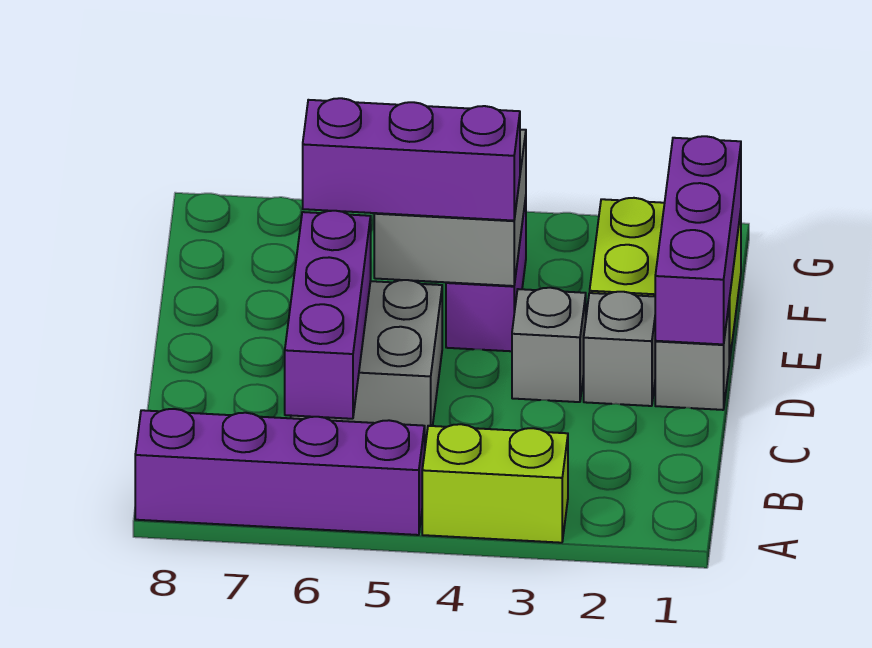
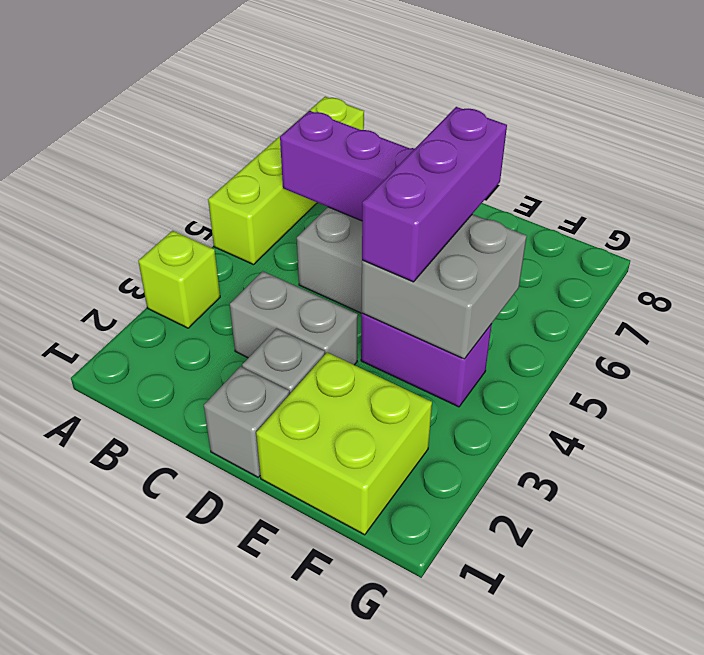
lime brick A3:A4 level 1 -> lime brick A3 level 1
purple brick A5:A8 level 1 -> lime brick A5:A8 level 1
purple brick D1:F1 level 2 -> none
grey brick D3 level 1 -> grey brick C3:D3 level 1

